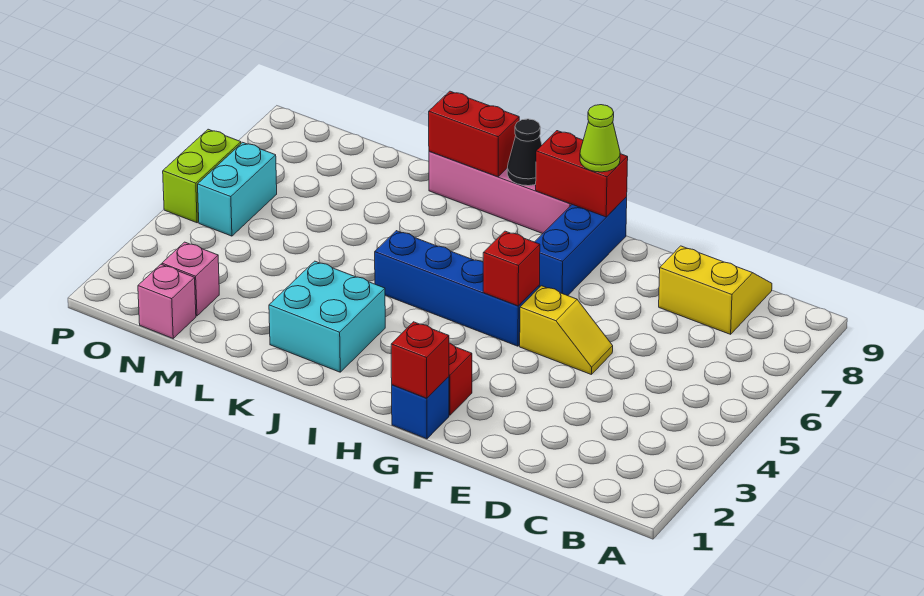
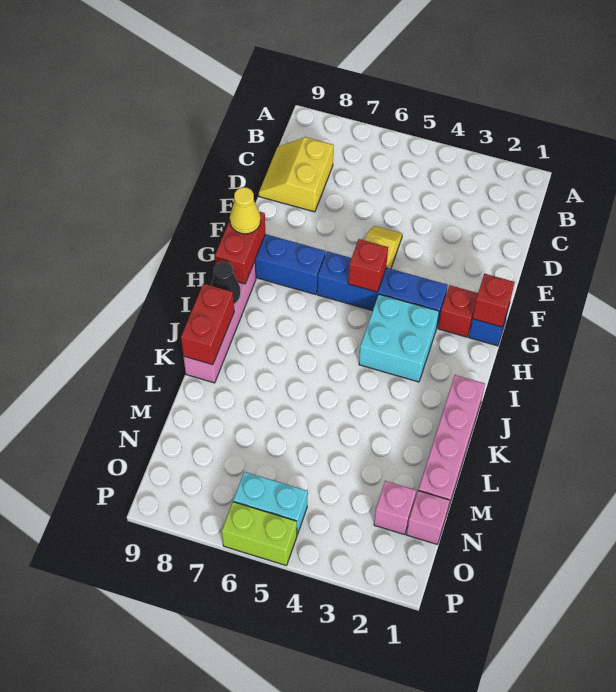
blue brick G5:J5 level 1 -> blue brick G3:G6 level 1
lime cone G9 level 3 -> yellow cone G9 level 3
none -> pink brick J1:M1 level 1
cyan brick J2:K3 level 1 -> cyan brick H3:I4 level 1

